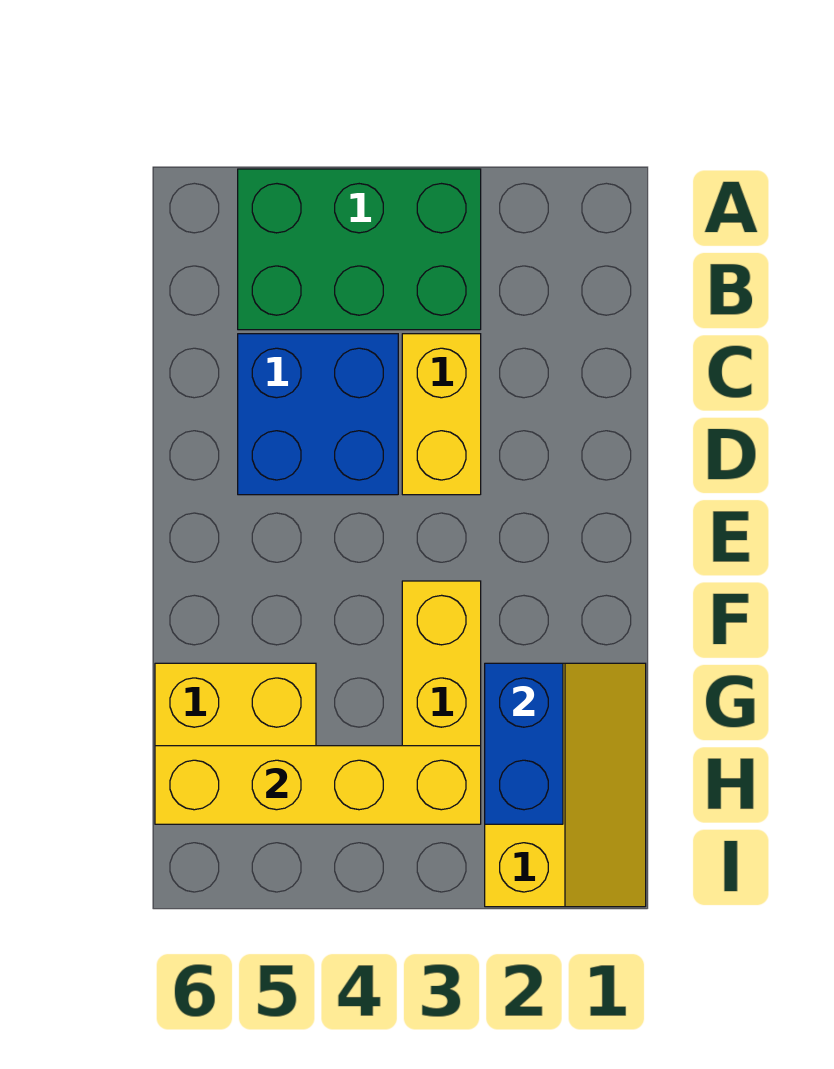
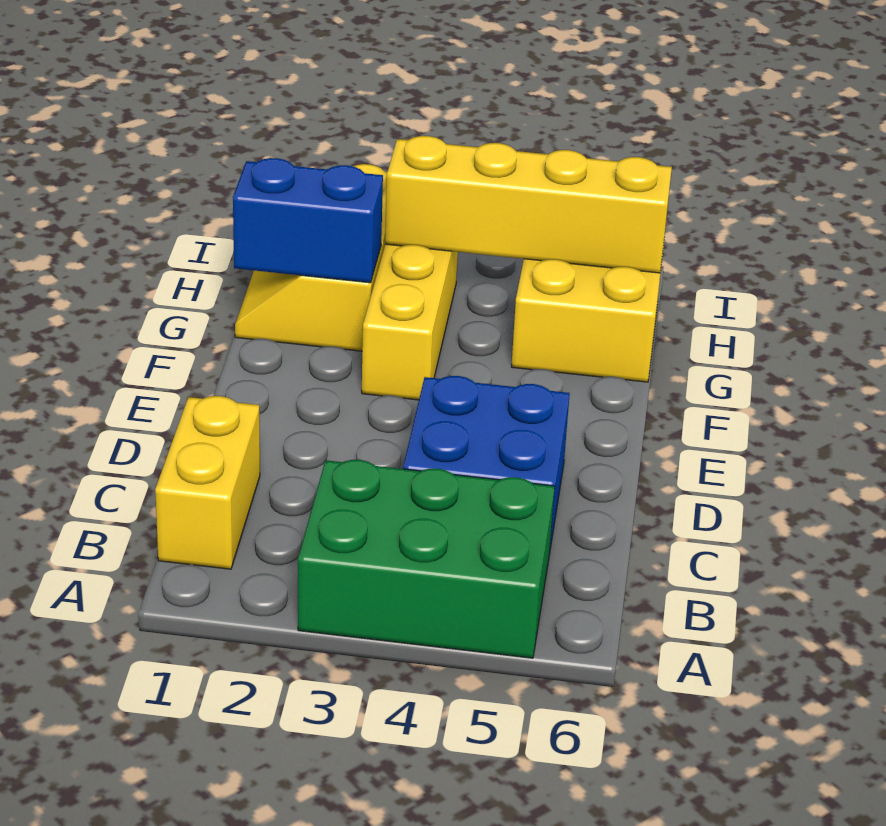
yellow brick C3:D3 level 1 -> yellow brick B1:C1 level 1
blue brick G2:H2 level 2 -> blue brick G1:G2 level 2

